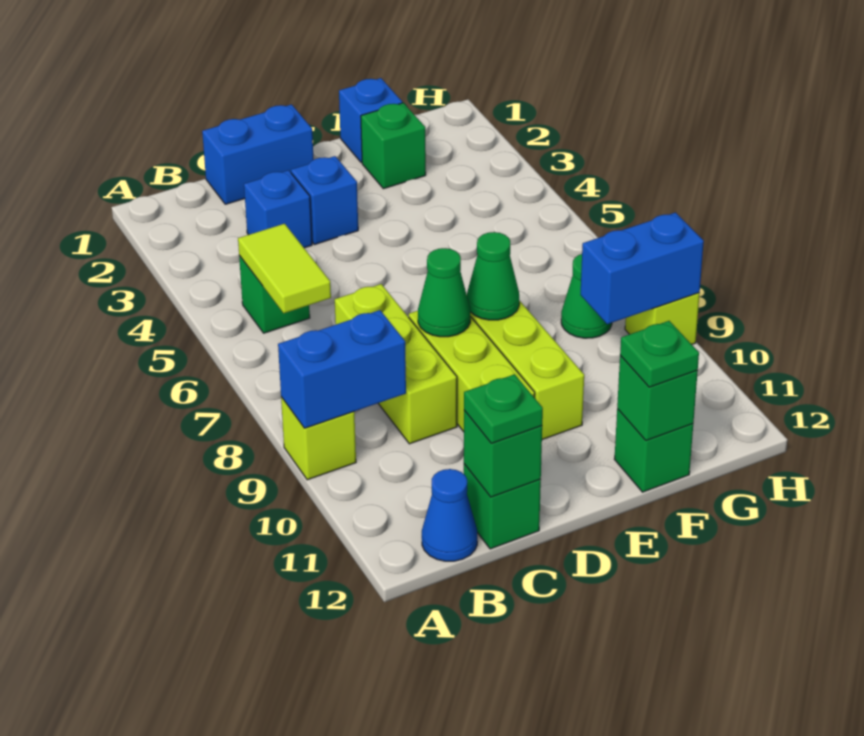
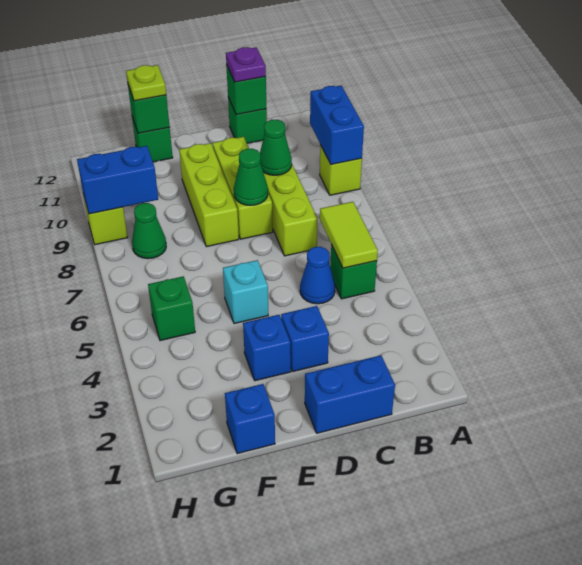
blue brick A9:B9 level 2 -> blue brick A9:A10 level 2
blue cone B12 level 1 -> blue cone C5 level 1
blue brick C3 level 1 -> blue brick E3 level 1
green plate C12 level 3 -> purple plate C12 level 3
none -> cyan brick E5 level 1
green cone E8 level 2 -> green cone C9 level 2
green brick F2 level 1 -> green brick G5 level 1
green plate F12 level 3 -> lime plate F12 level 3

